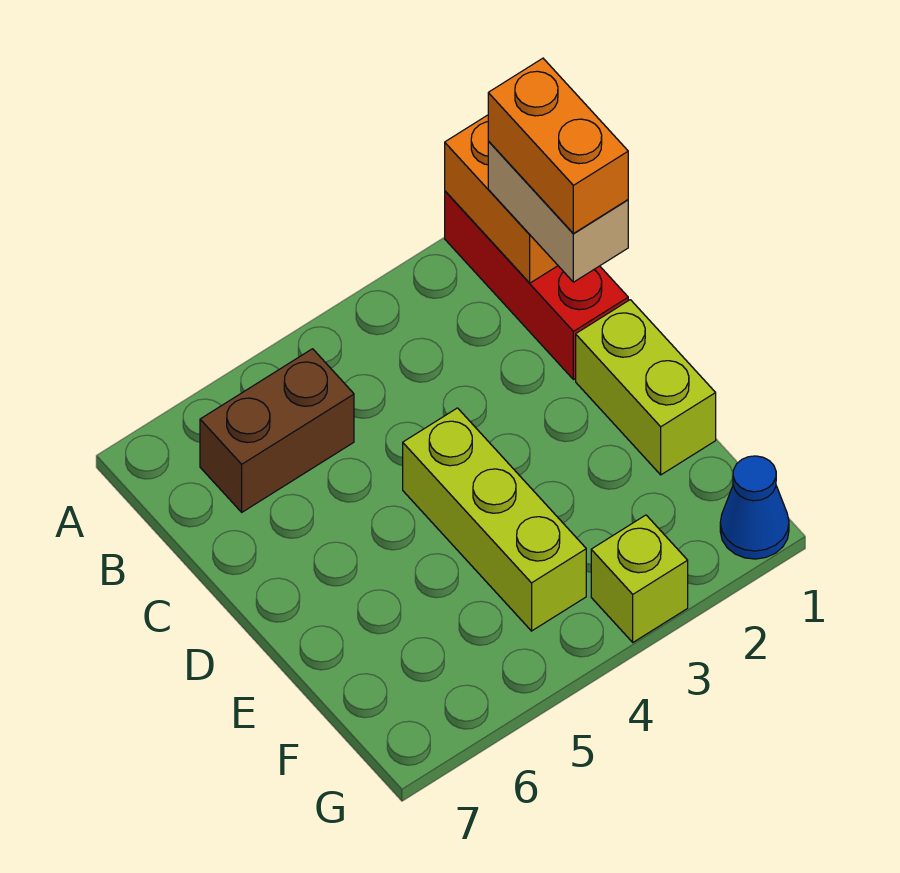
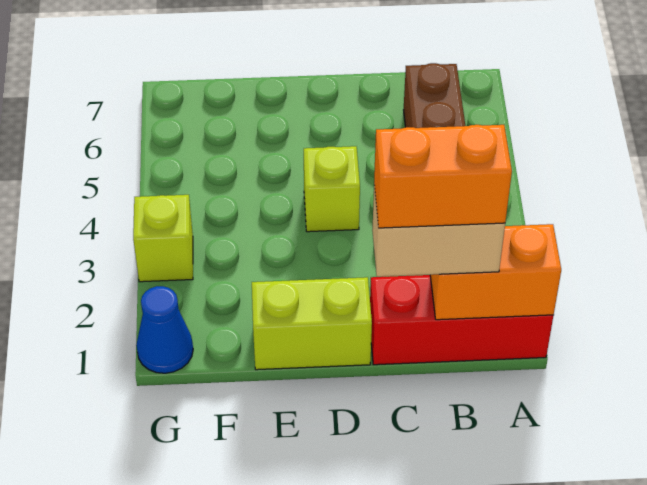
lime brick D4:F4 level 1 -> lime brick D4 level 1

